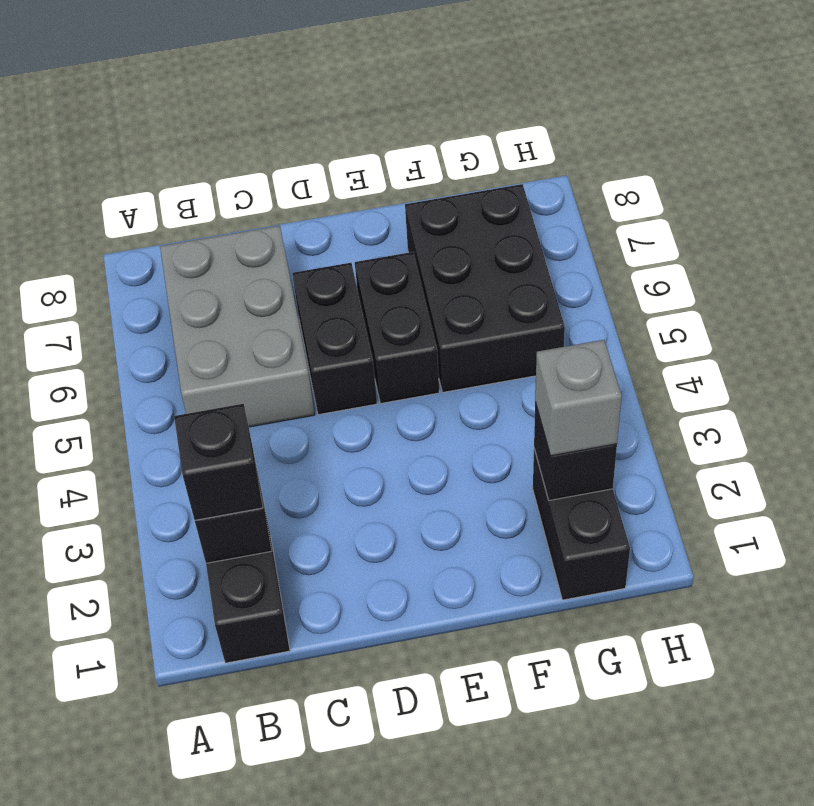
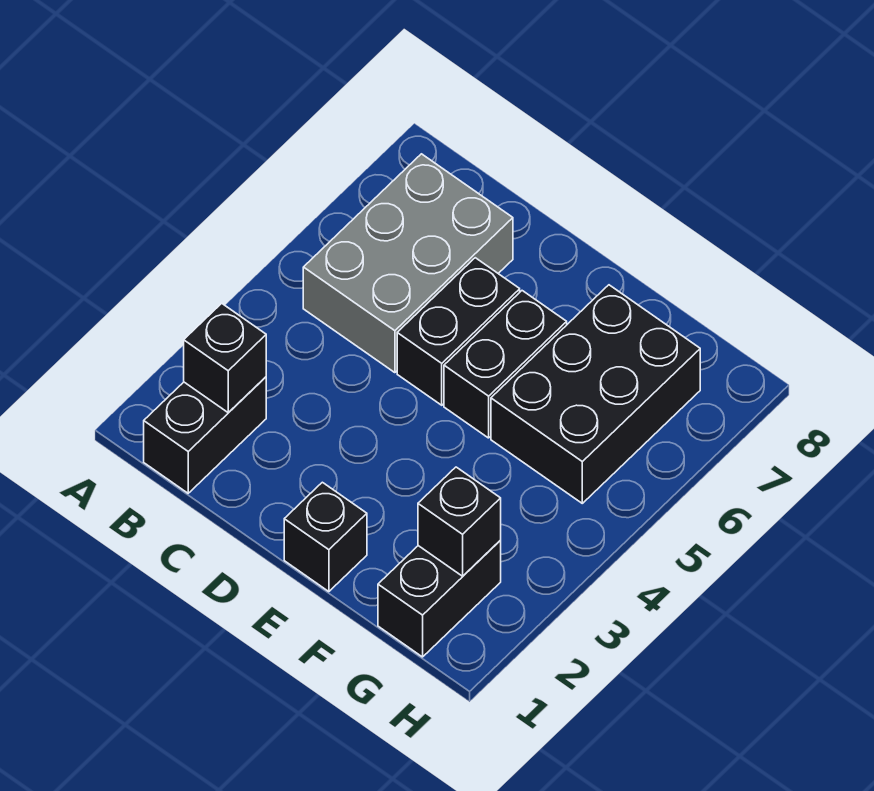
black brick B2 level 3 -> black brick E1 level 1
grey brick G2 level 3 -> none

